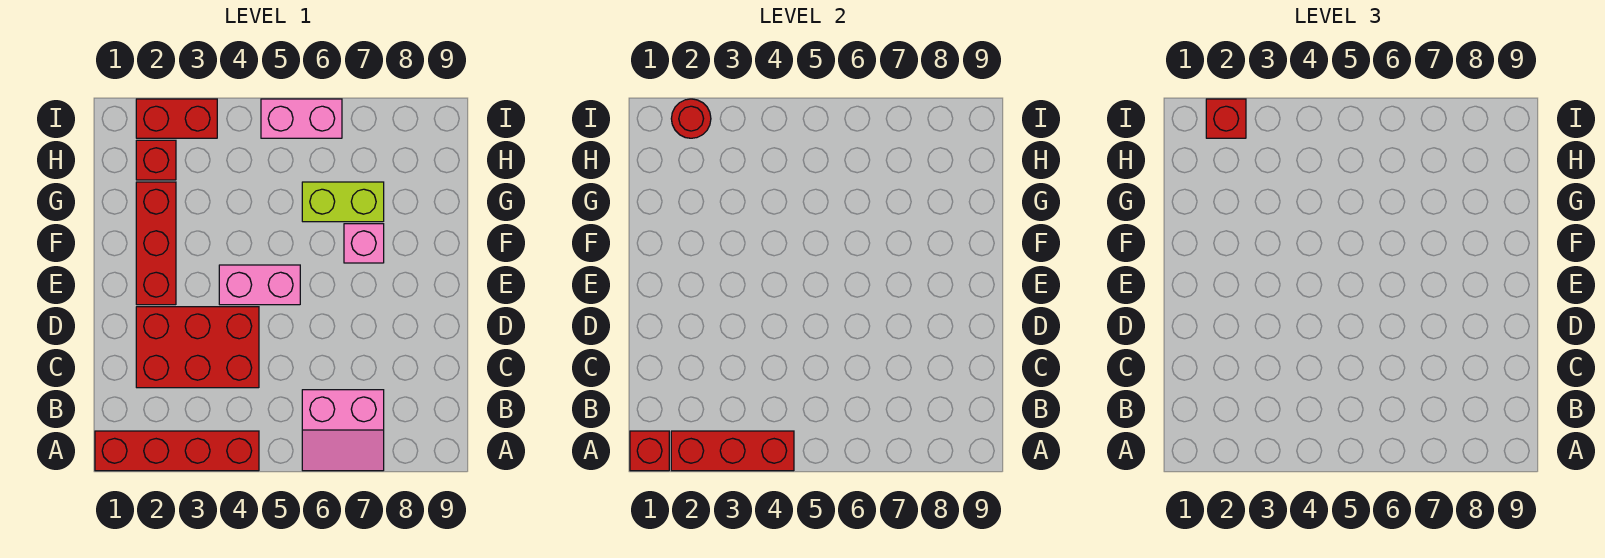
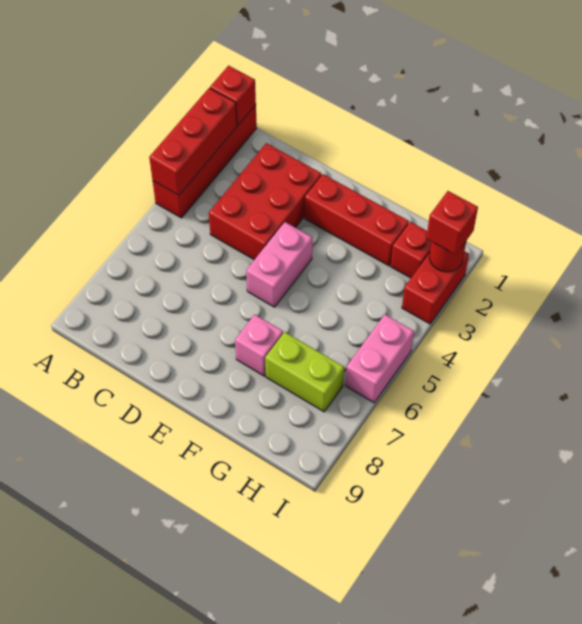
pink slope A6:B7 level 1 top B -> none
lime brick G6:G7 level 1 -> lime brick G7:H7 level 1

